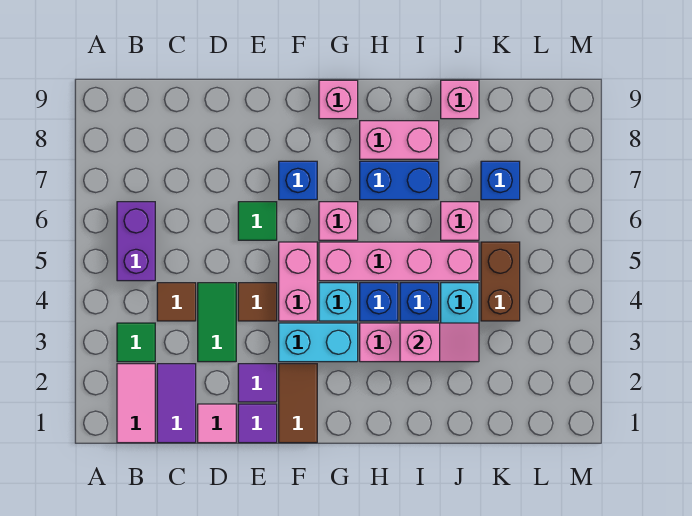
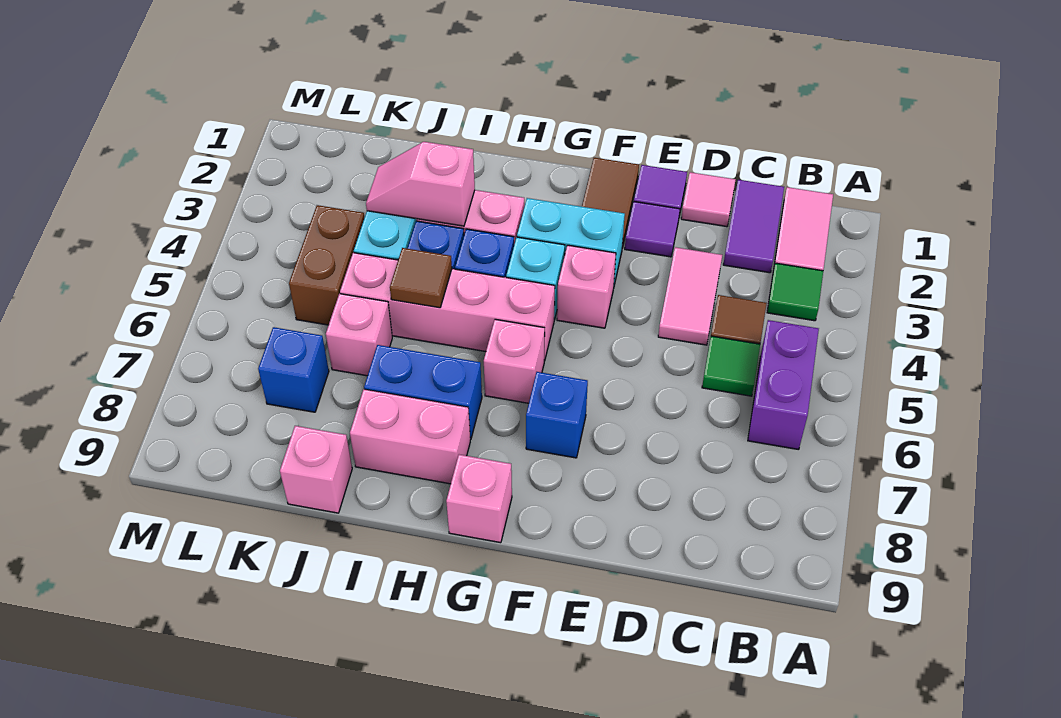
green tile D3:D4 level 1 -> pink tile D3:D4 level 1
brown tile E4 level 1 -> brown tile I5 level 2
green tile E6 level 1 -> green tile C5 level 1
pink brick F4:F5 level 1 -> pink brick F4 level 1

